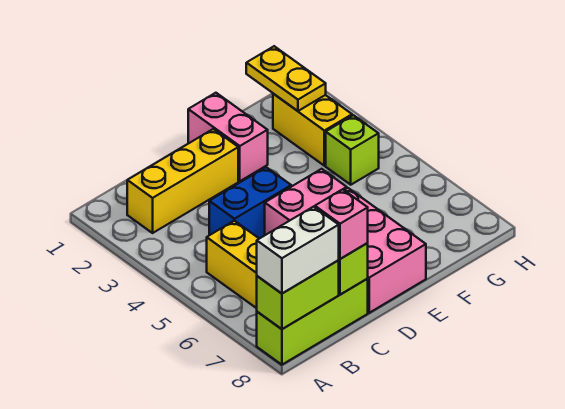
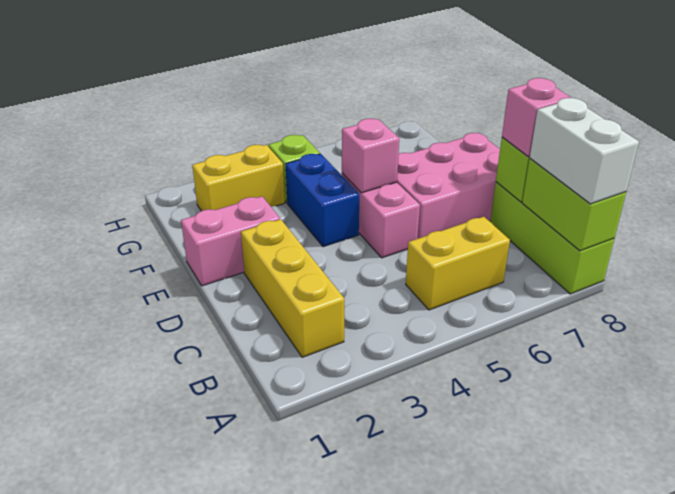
blue brick C4:D4 level 1 -> blue brick E4:F4 level 1
none -> pink brick E5 level 2
yellow plate G1:G2 level 2 -> none

